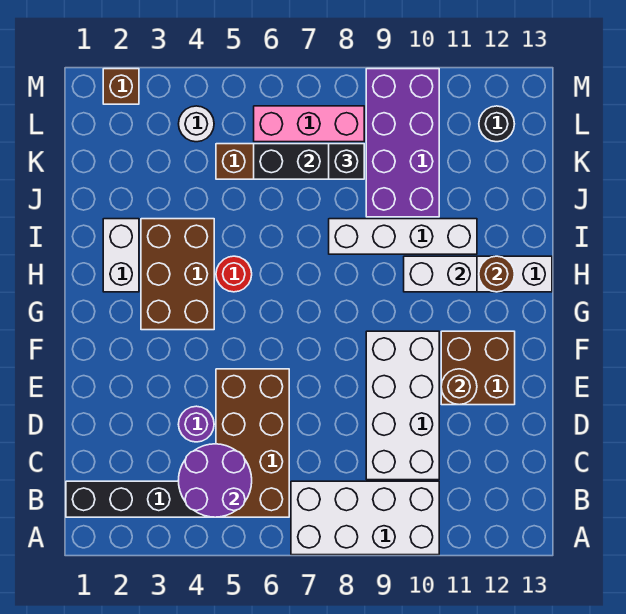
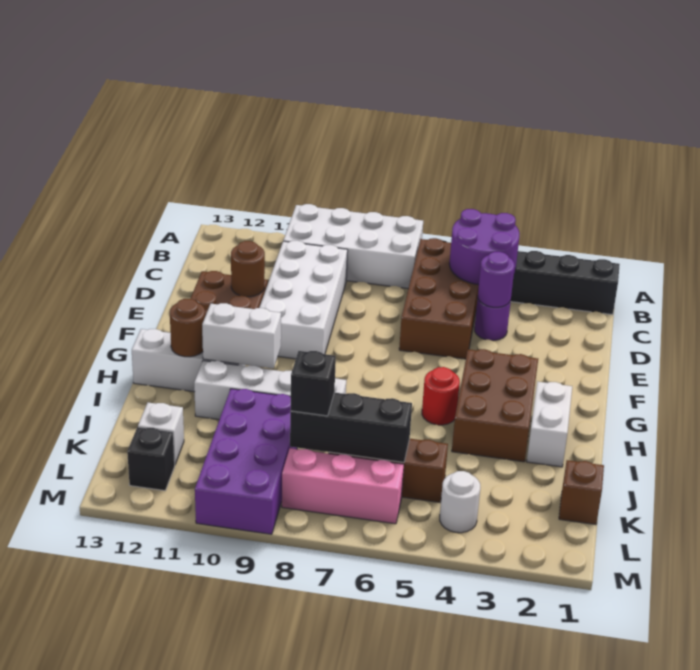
none -> purple round brick D4 level 2
none -> white brick K12 level 1
black round brick L12 level 1 -> black brick L12 level 1
brown brick M2 level 1 -> brown brick K1 level 1

